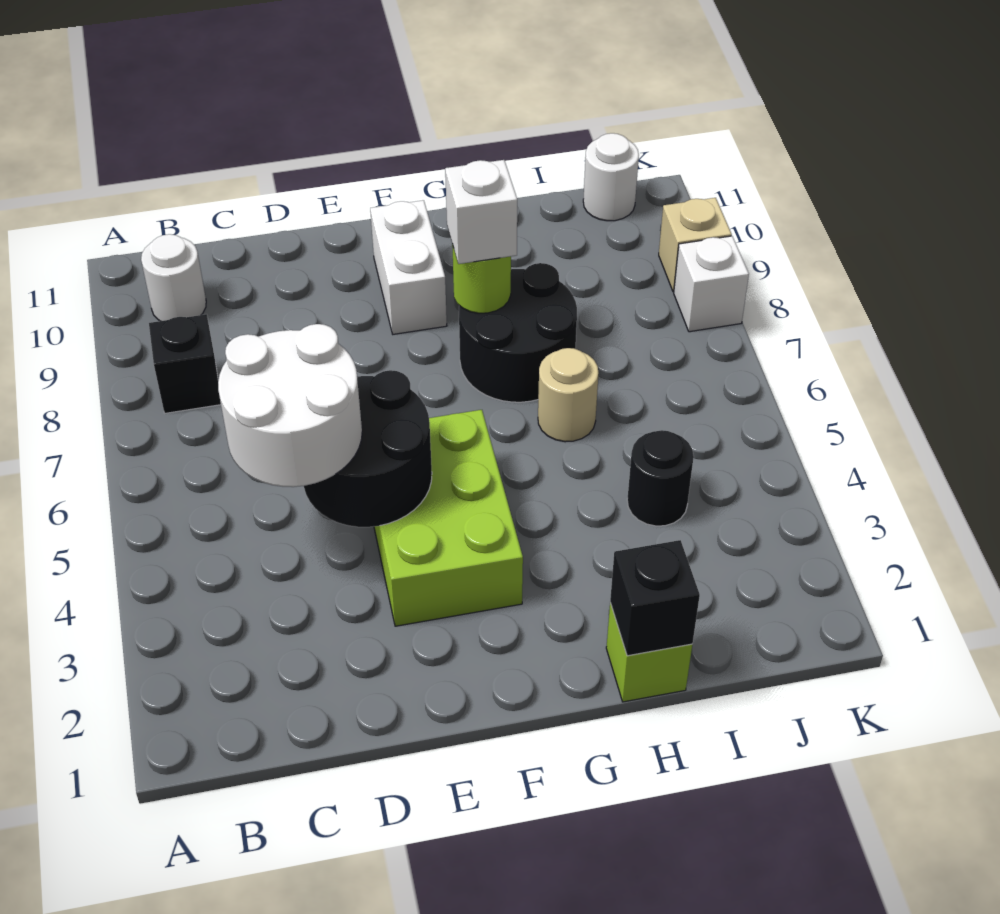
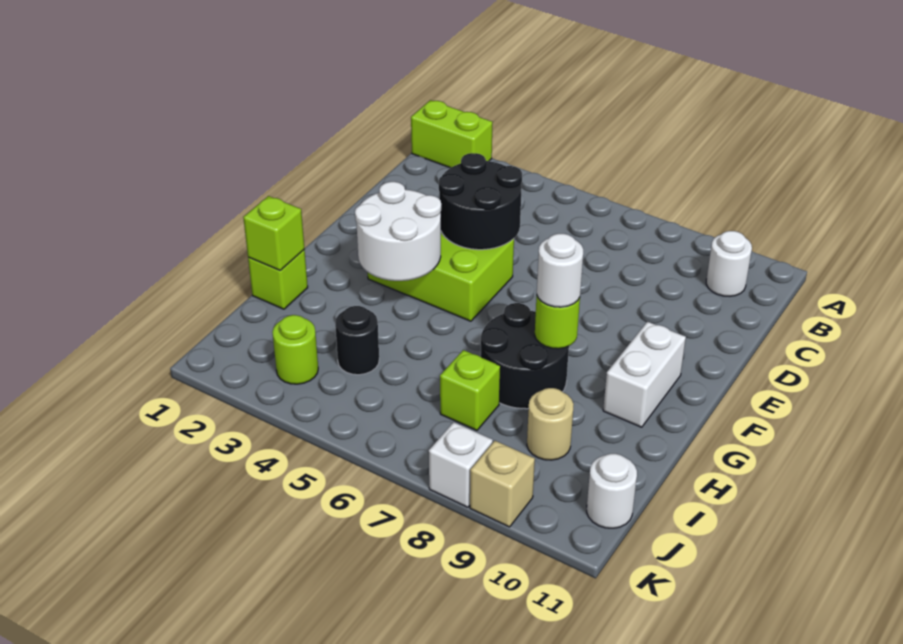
none -> lime brick A1:A2 level 1
black brick B8 level 1 -> none
white round brick C4:D5 level 3 -> white round brick F3:G4 level 2
white brick F9:F10 level 1 -> white brick F10:G10 level 1
white brick G8 level 3 -> white round brick G8 level 3
black brick H1 level 2 -> lime brick H1 level 2
tan round brick H6 level 1 -> tan round brick I9 level 1
none -> lime brick I7 level 1
none -> lime round brick J3 level 1

